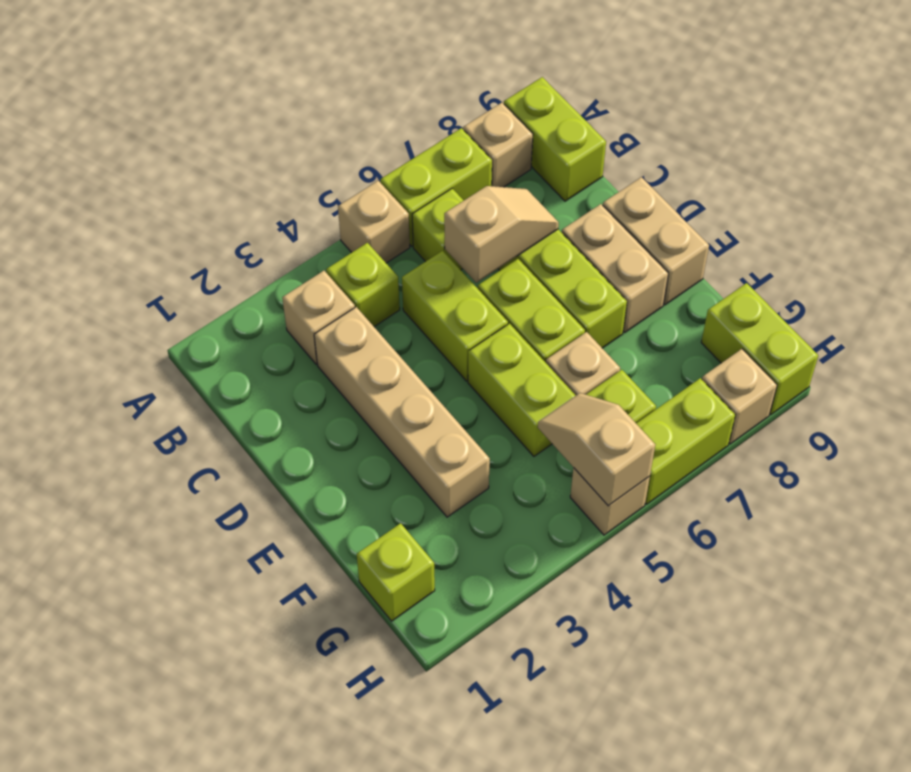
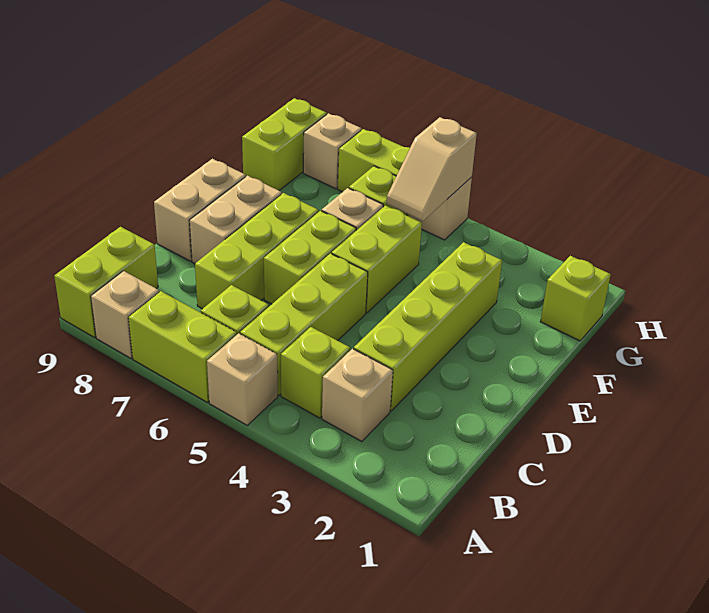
tan brick C3:F3 level 1 -> lime brick C3:F3 level 1
lime brick C5:D5 level 1 -> lime brick B5:D5 level 1
tan slope C6:C7 level 2 top 6 -> none

